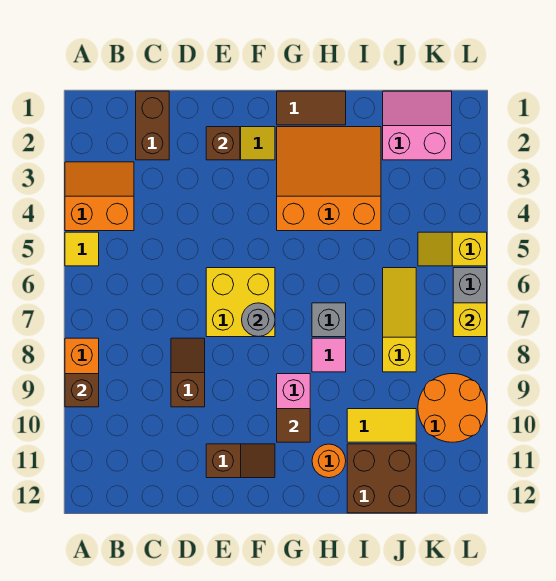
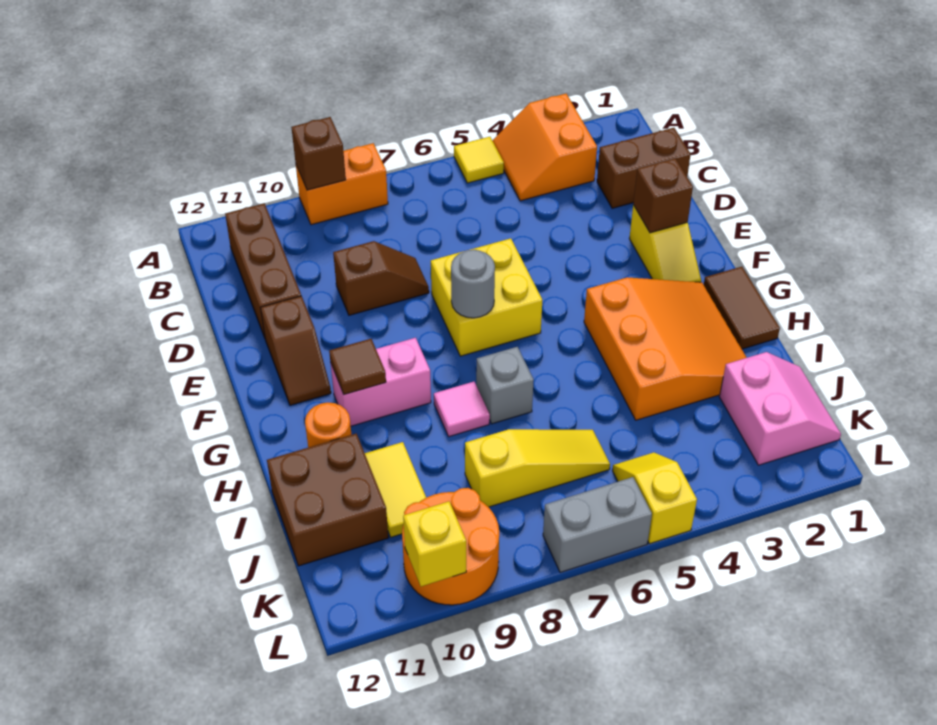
orange slope A3:B4 level 1 top 4 -> orange slope A3:B4 level 1 top 3
none -> brown brick B11:D11 level 1
yellow brick L7 level 2 -> yellow brick L10 level 2

